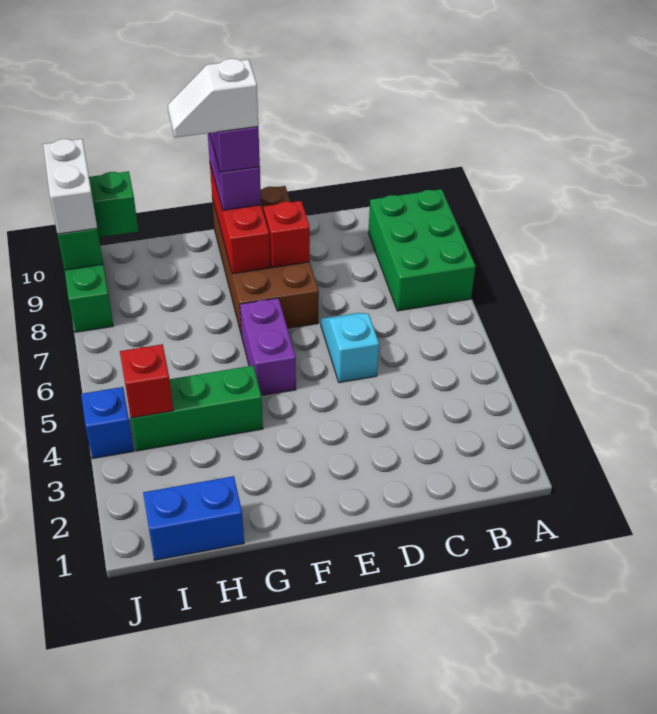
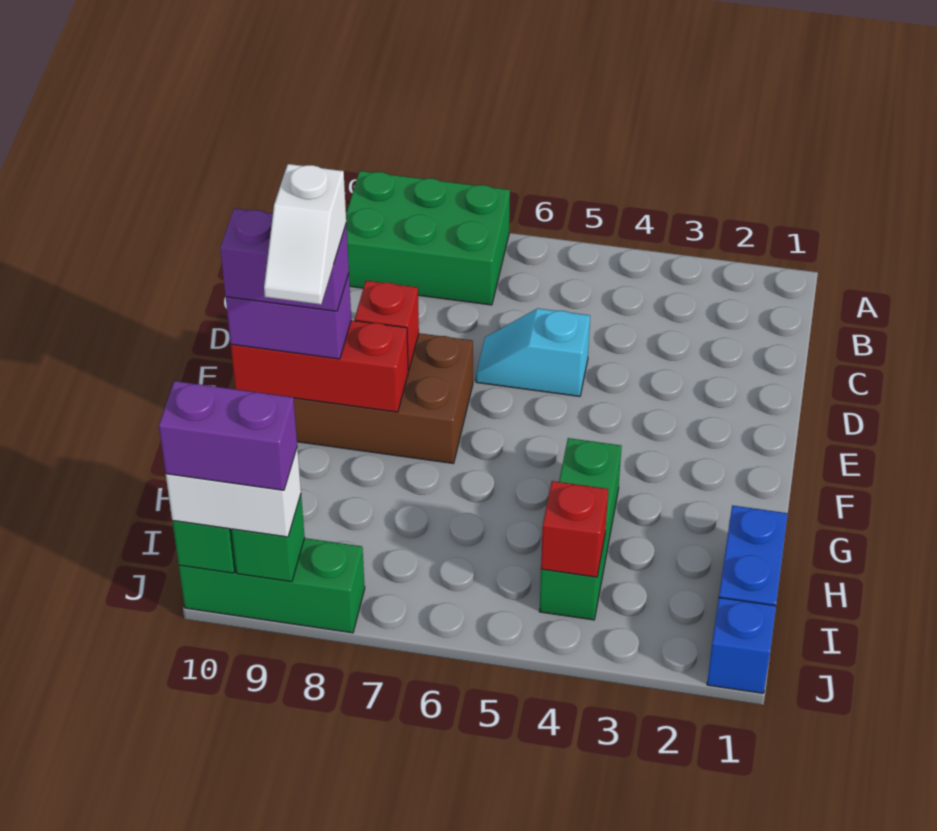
purple brick F5:F6 level 1 -> purple brick J9:J10 level 4
blue brick J4 level 1 -> blue brick J1 level 1

